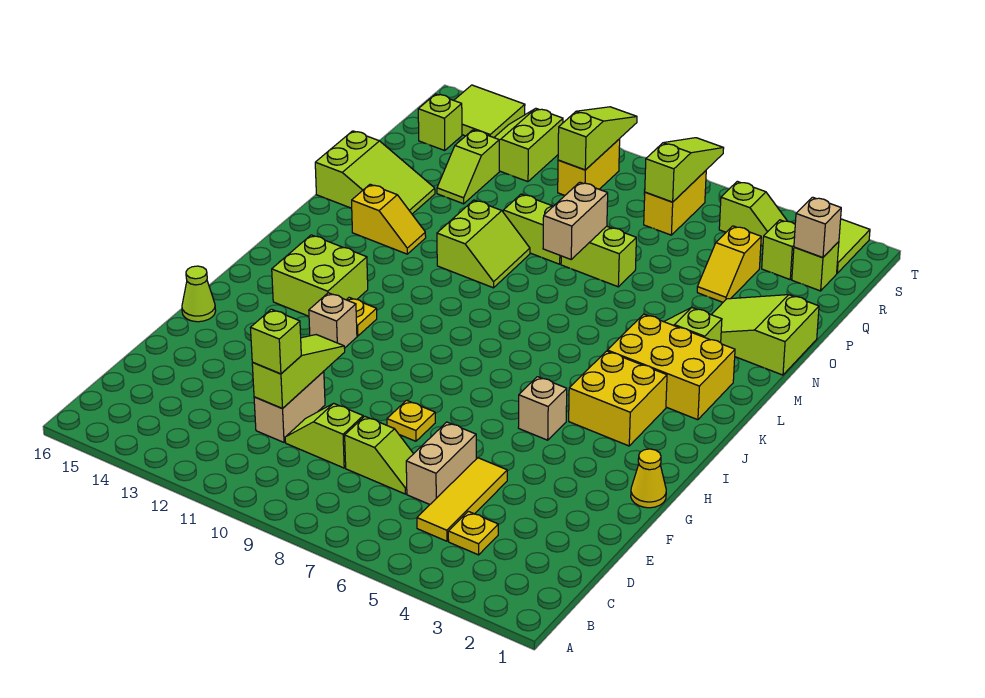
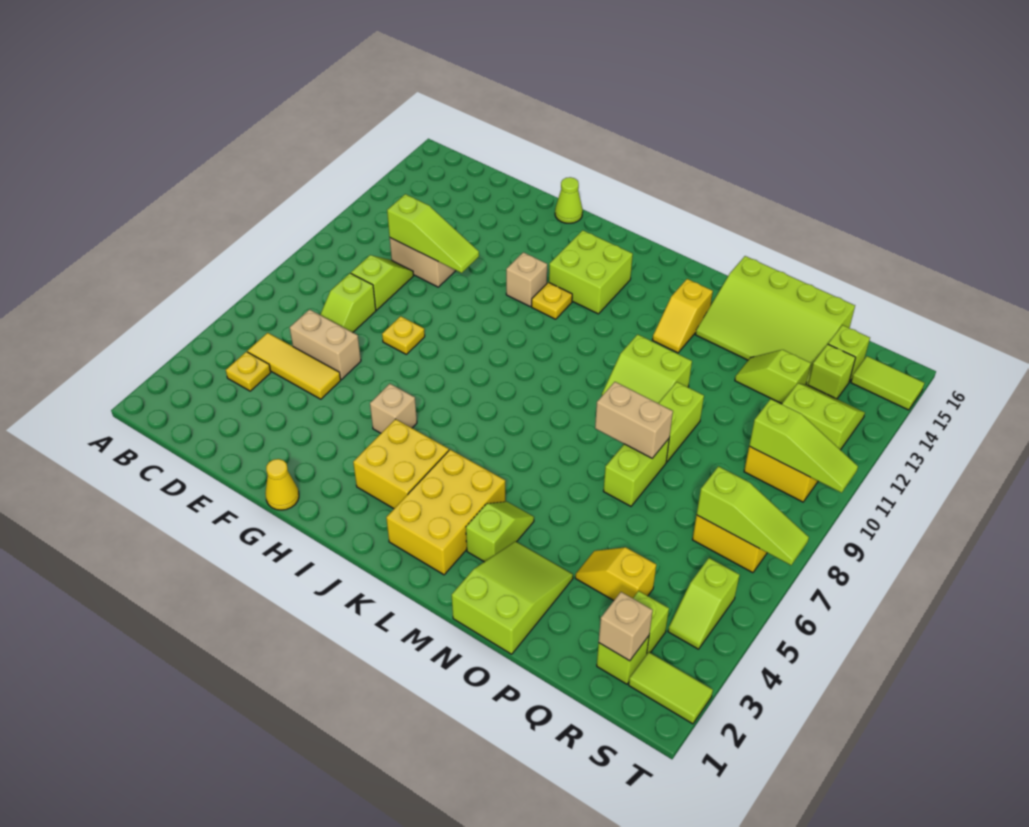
lime brick D11 level 3 -> lime brick R14 level 1
lime slope N14:O16 level 1 top 16 -> lime slope N14:Q16 level 1 top 16
lime tile S14:T15 level 1 -> lime tile S15:T15 level 1

